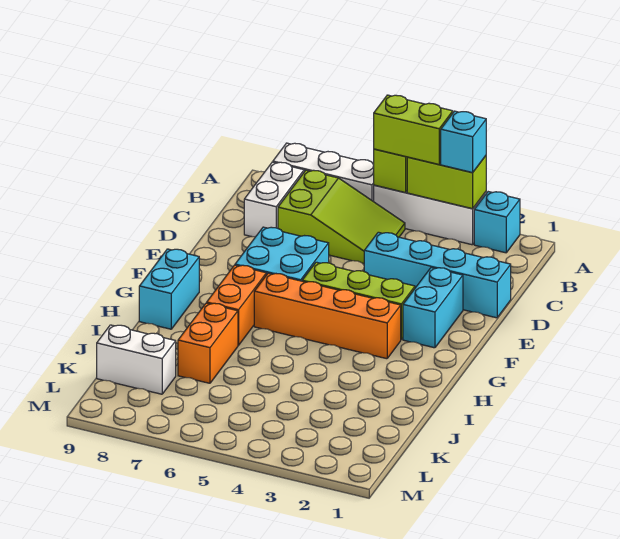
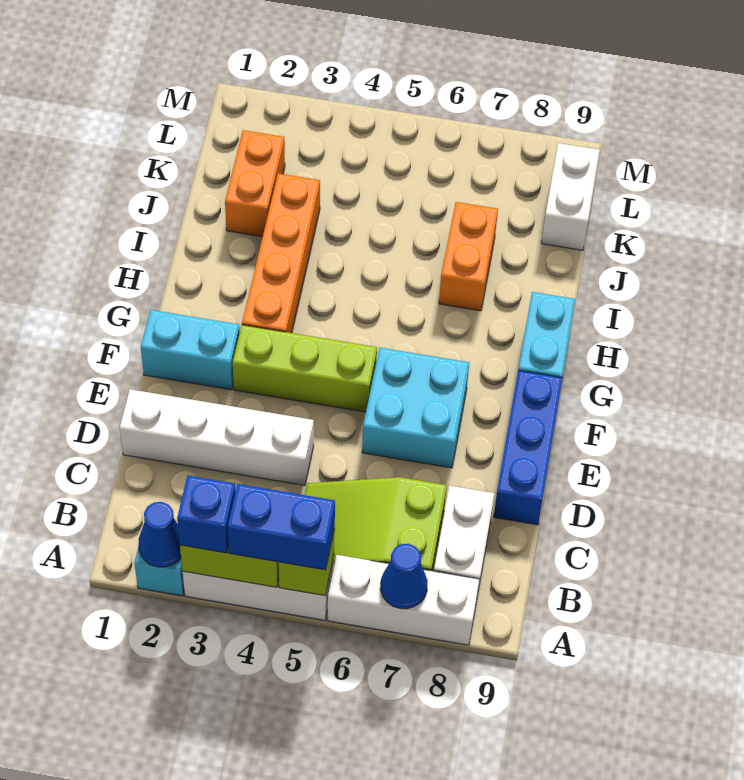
none -> blue cone A2 level 2
cyan brick A3 level 3 -> blue brick A3 level 3
lime brick A4:A5 level 3 -> blue brick A4:A5 level 3
none -> blue cone A7 level 2
cyan brick D1:D4 level 1 -> white brick D1:D4 level 1
none -> blue brick D9:F9 level 1
cyan brick E2:F2 level 1 -> cyan brick F1:F2 level 1
orange brick G3:G6 level 1 -> orange brick G3:J3 level 1
orange brick G7:H7 level 1 -> orange brick J2:K2 level 1
white brick K8:K9 level 1 -> white brick K9:L9 level 1

